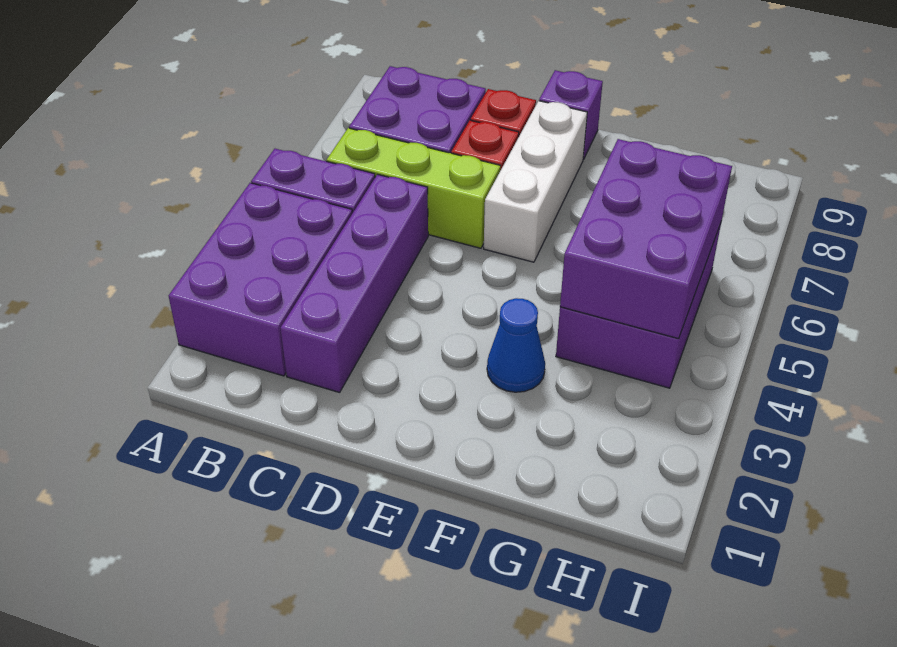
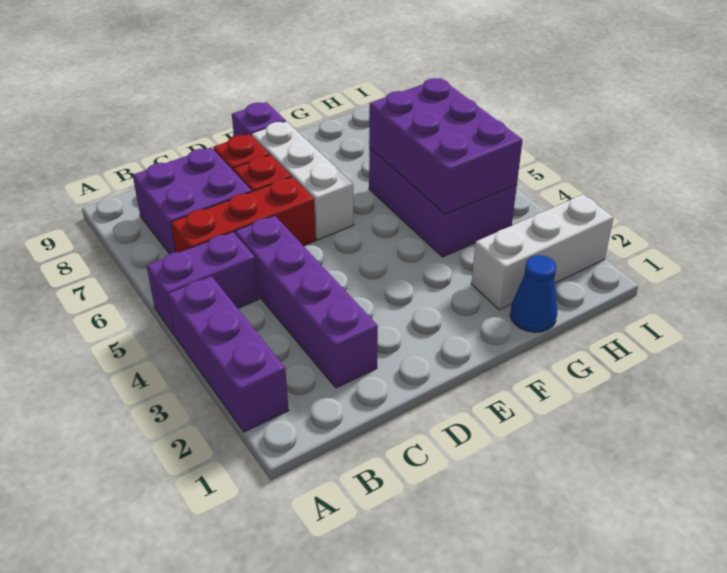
purple brick A2:B4 level 1 -> purple brick A2:A4 level 1
lime brick B6:D6 level 1 -> red brick B6:D6 level 1
blue cone F3 level 1 -> blue cone G1 level 1
none -> white brick G2:I2 level 1

